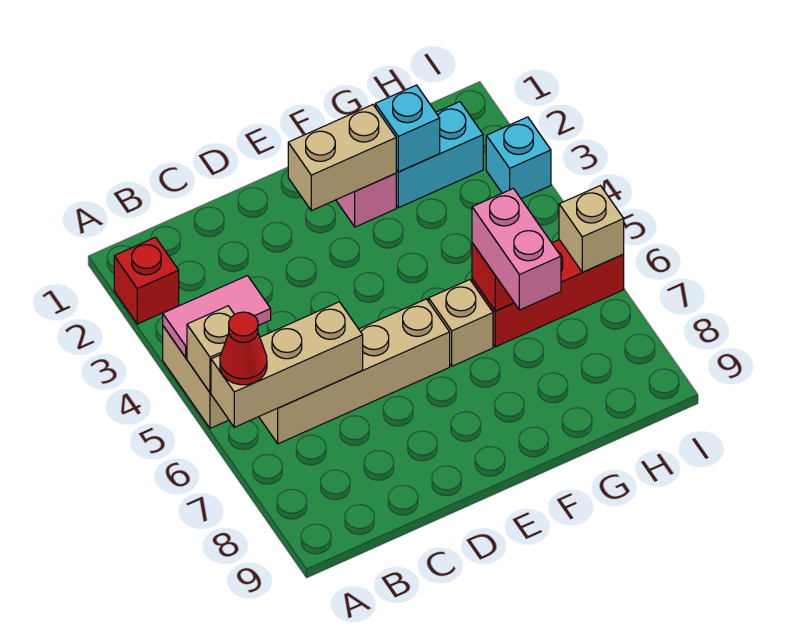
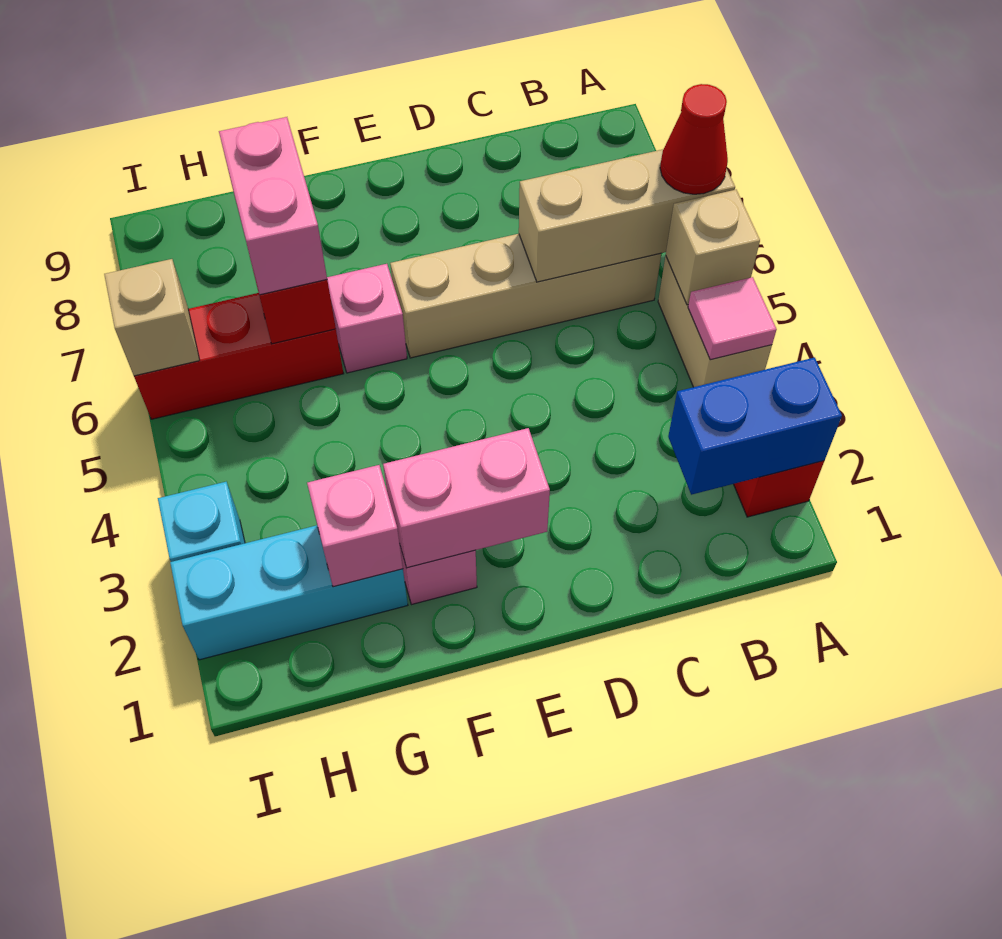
none -> blue brick A2:B2 level 2
pink tile A4:B4 level 2 -> pink tile A4 level 2
tan brick E2:F2 level 2 -> pink brick E2:F2 level 2
tan brick F6 level 1 -> pink brick F6 level 1
cyan brick G2:H2 level 1 -> cyan brick G2:I2 level 1
cyan brick G2 level 2 -> pink brick G2 level 2

